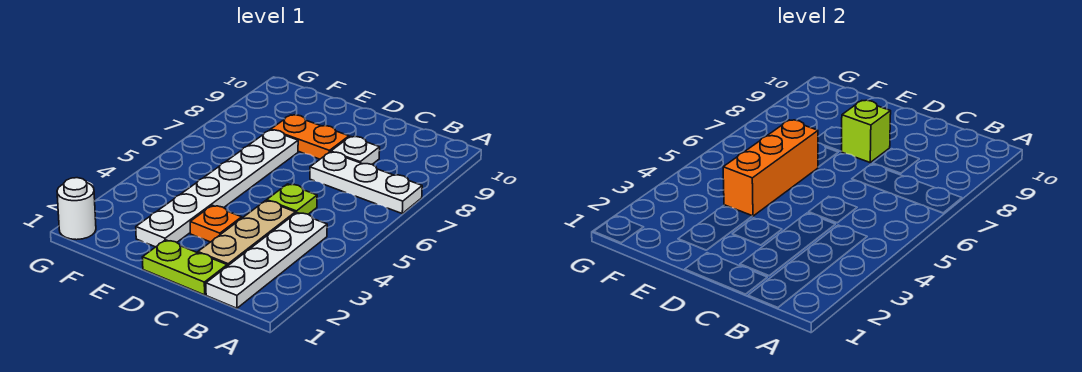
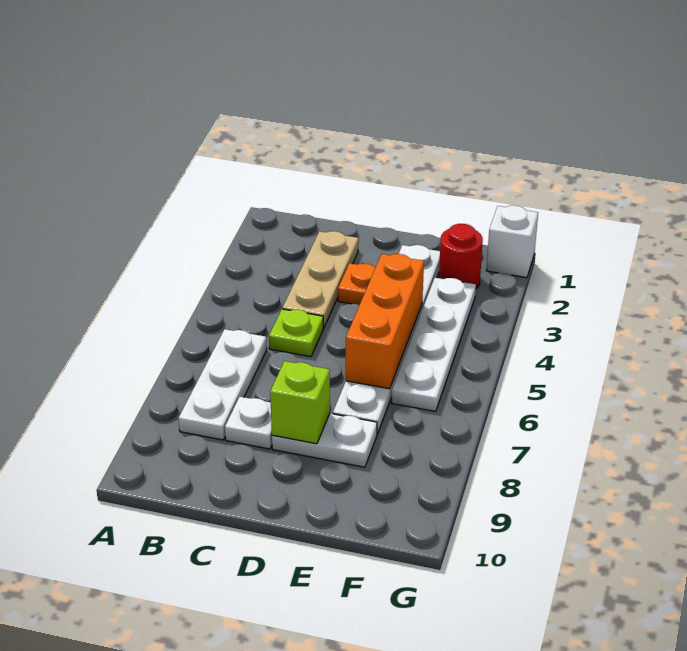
white plate A7:C7 level 1 -> white plate B6:B8 level 1
white plate B1:B4 level 1 -> white plate F3:F6 level 1
lime plate C1:D1 level 1 -> none
orange plate D8:E8 level 1 -> white plate D8:E8 level 1
none -> red round brick F2 level 1
white round brick G1 level 1 -> white brick G1 level 1

